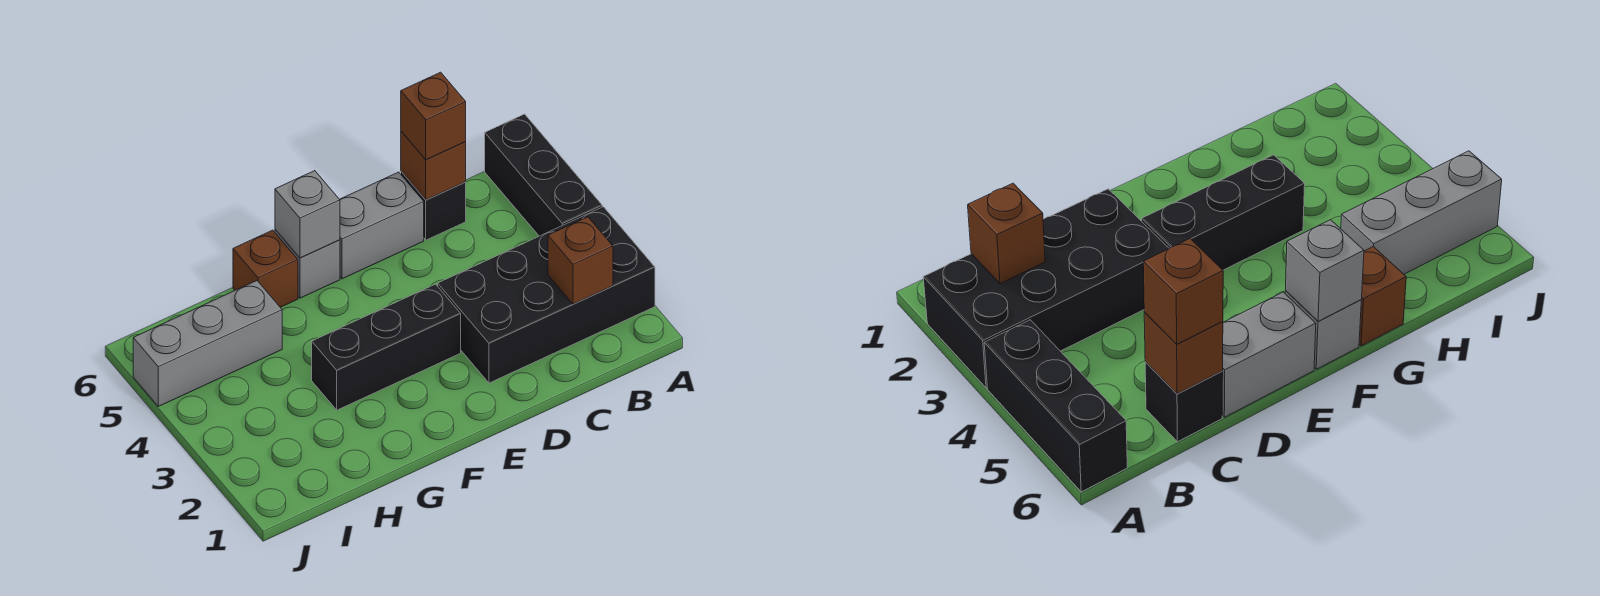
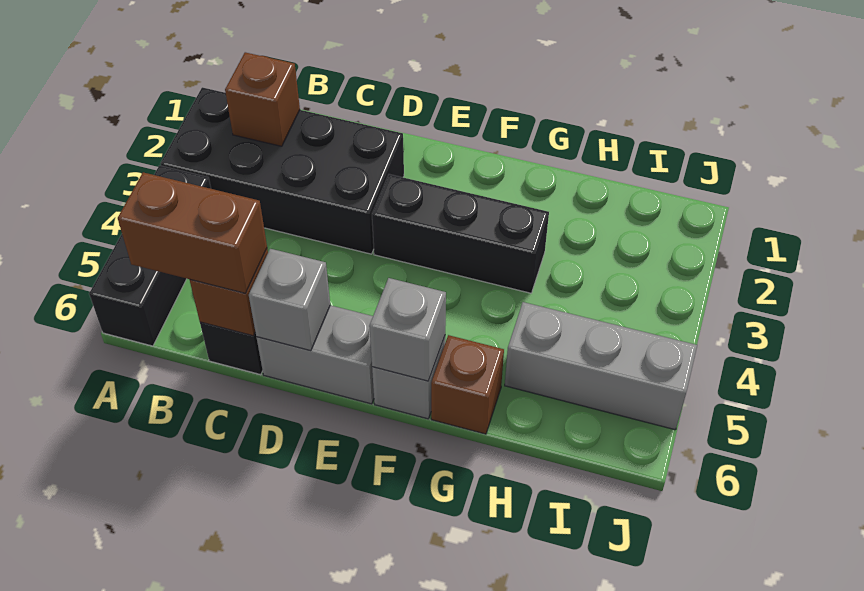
brown brick C6 level 3 -> brown brick B6:C6 level 3
none -> grey brick D6 level 2

